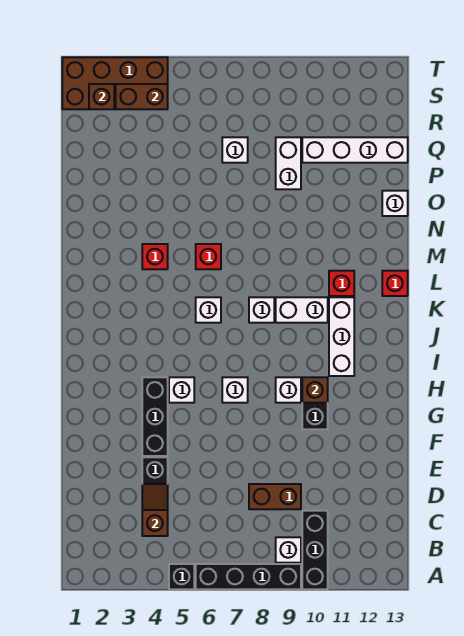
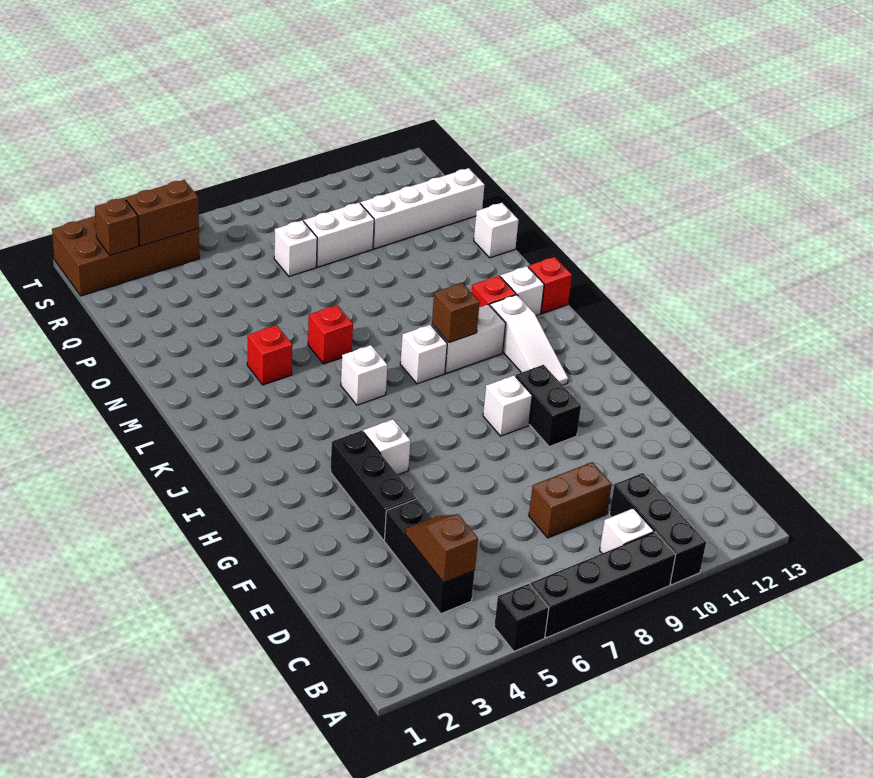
white brick H7 level 1 -> white brick L12 level 1
brown brick H10 level 2 -> brown brick K9 level 2
white brick I11:K11 level 1 -> white slope I11:K11 level 1 top K
white brick P9:Q9 level 1 -> white brick Q8:Q9 level 1

